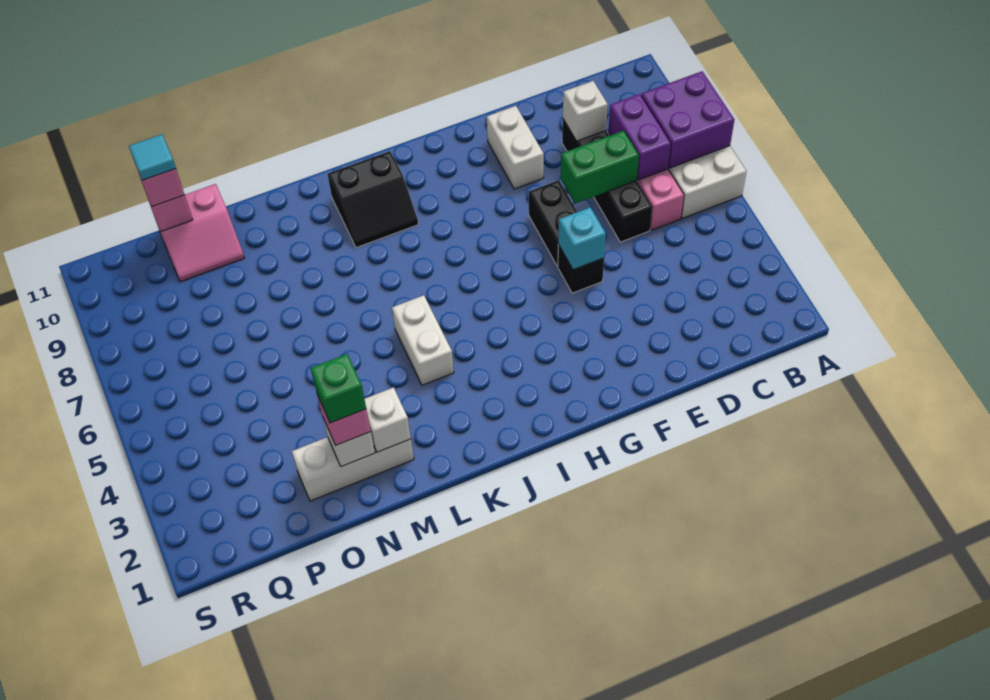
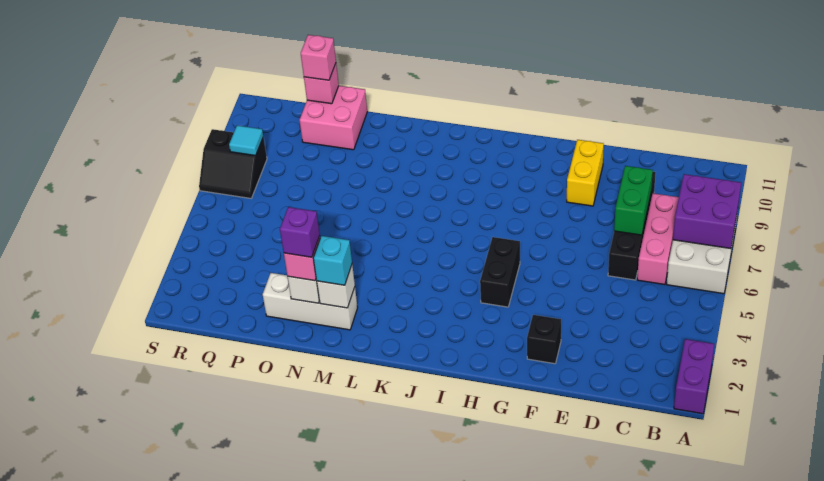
purple brick C7:C8 level 2 -> purple brick A1:A2 level 1
green brick D7:E7 level 2 -> green brick D7:D8 level 2
white brick D9 level 2 -> none
black brick F5 level 1 -> black brick F2 level 1
cyan brick F5 level 2 -> cyan brick M2 level 3
black brick F6:F7 level 1 -> black brick H4:H5 level 1
white brick F9:F10 level 1 -> yellow brick F9:F10 level 1
black slope J9:K10 level 1 top 10 -> black slope R7:S8 level 1 top 8
white brick K4:K5 level 1 -> none
green brick N2 level 4 -> purple brick N2 level 4
pink slope O10:P11 level 1 top 11 -> pink brick O10:P11 level 1
cyan tile P11 level 4 -> cyan tile R8 level 2

